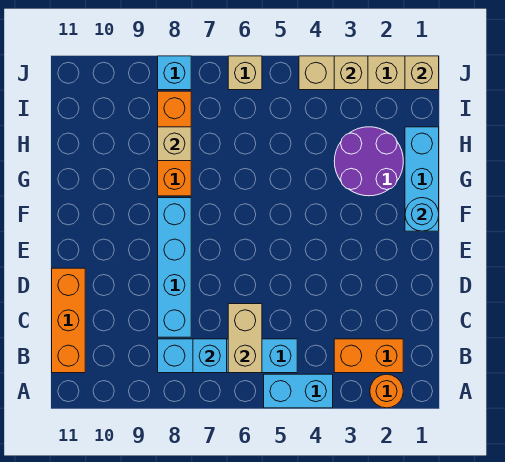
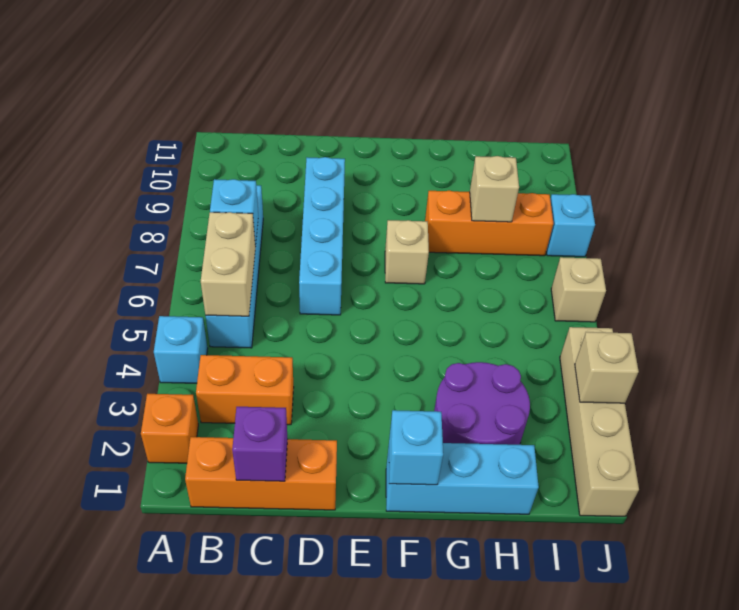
orange round brick A2 level 1 -> orange brick A2 level 1
cyan brick A4:A5 level 1 -> cyan brick A4 level 1
orange brick B2:B3 level 1 -> orange brick B3:C3 level 1
tan brick B6:C6 level 2 -> tan brick B5:B6 level 2
orange brick B11:D11 level 1 -> orange brick B1:D1 level 1
none -> purple brick C1 level 2
cyan brick C8:F8 level 1 -> cyan brick D6:D9 level 1
cyan round brick F1 level 2 -> cyan brick F1 level 2
tan brick J1 level 2 -> tan brick F7 level 1

